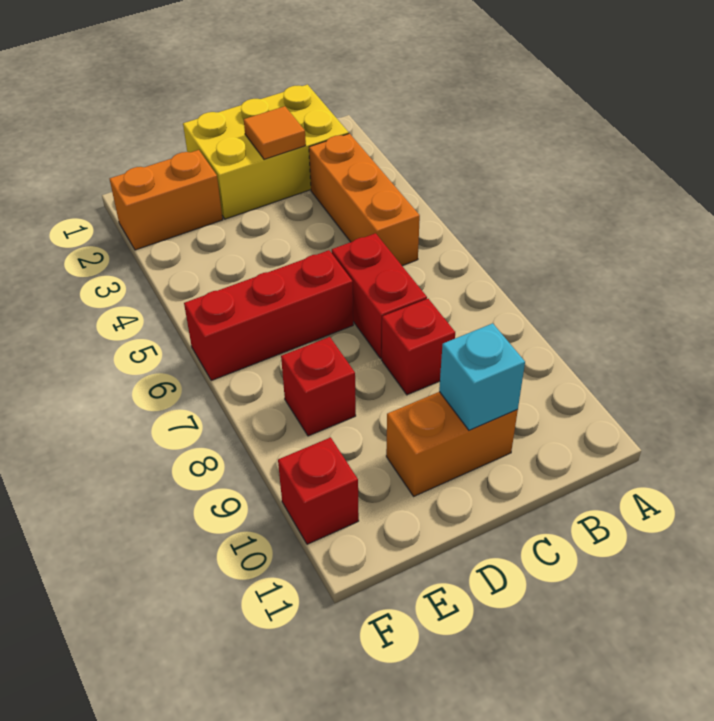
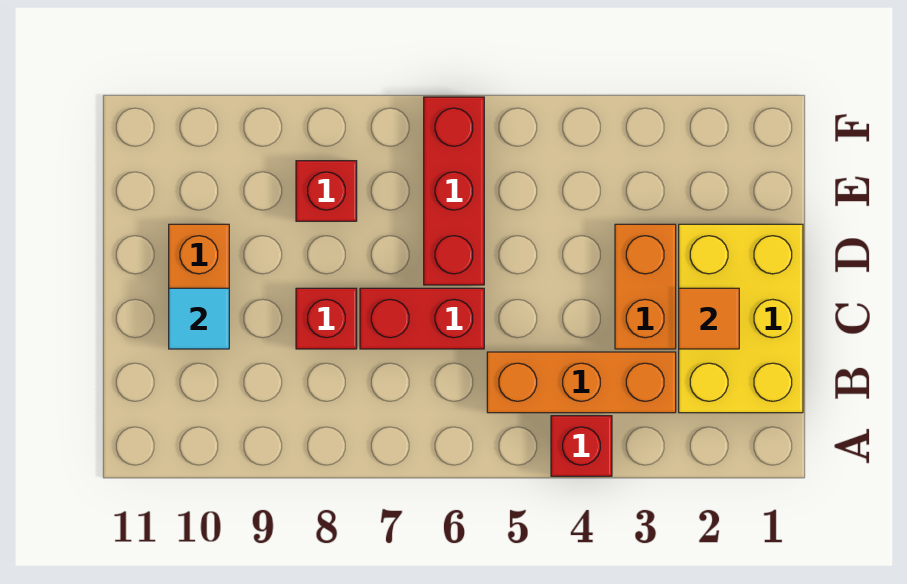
cyan brick C10 level 2 -> cyan tile C10 level 2
orange brick E2:F2 level 1 -> orange brick C3:D3 level 1
red brick F10 level 1 -> red brick A4 level 1

